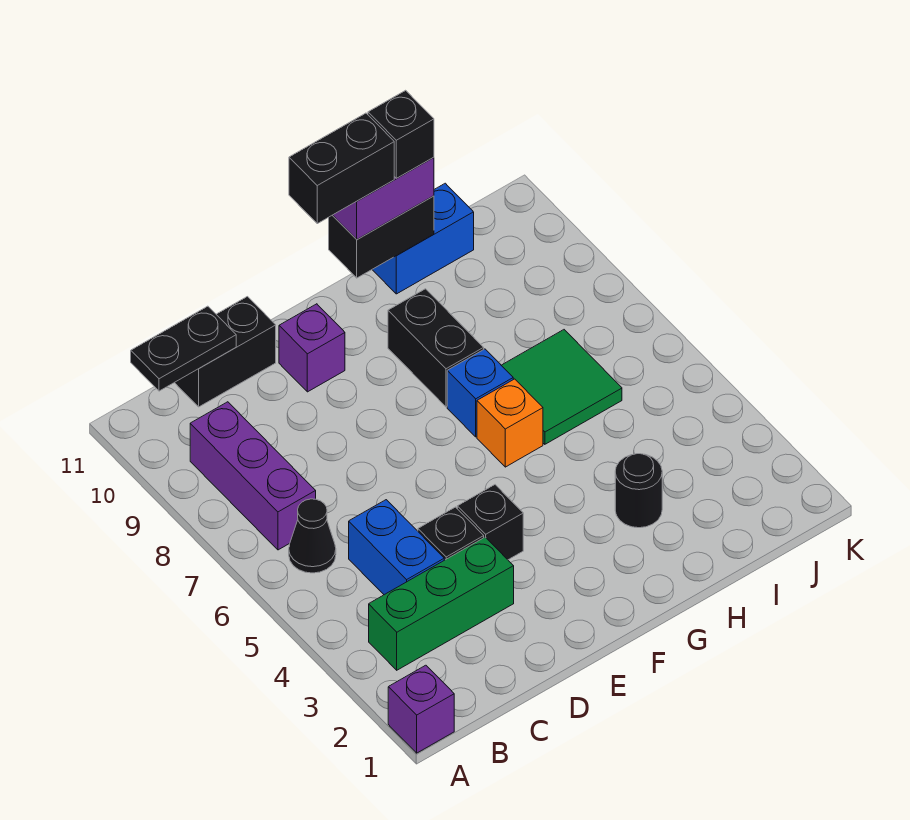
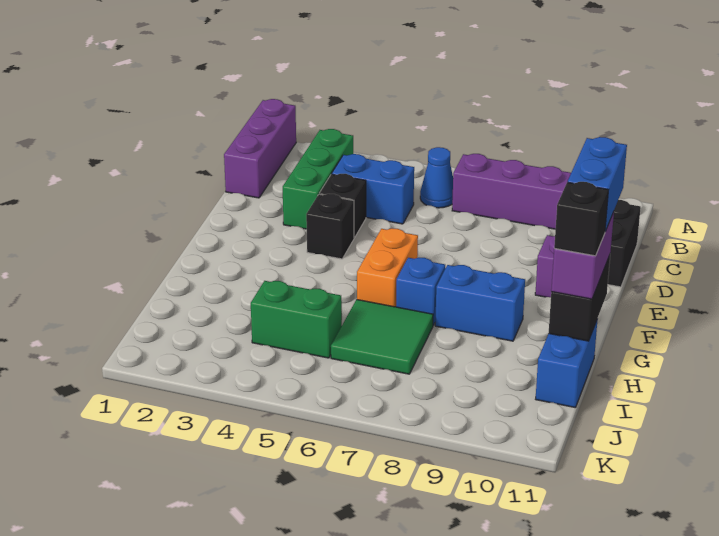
purple brick A1 level 1 -> purple brick A1:C1 level 1
black cone B6 level 1 -> blue cone B6 level 1
black plate B11:C11 level 2 -> none
black brick F11:G11 level 4 -> blue brick F11:G11 level 4
orange brick G6 level 1 -> orange brick F6:G6 level 1
black brick G8:G9 level 1 -> blue brick G8:G9 level 1
black round brick H3 level 1 -> none
none -> green brick I4:I5 level 1

